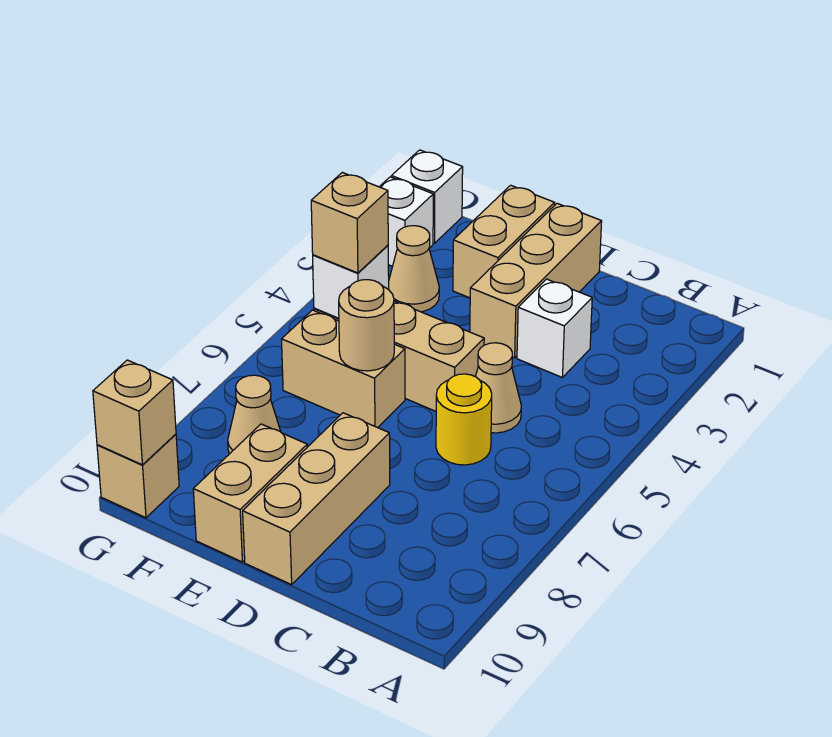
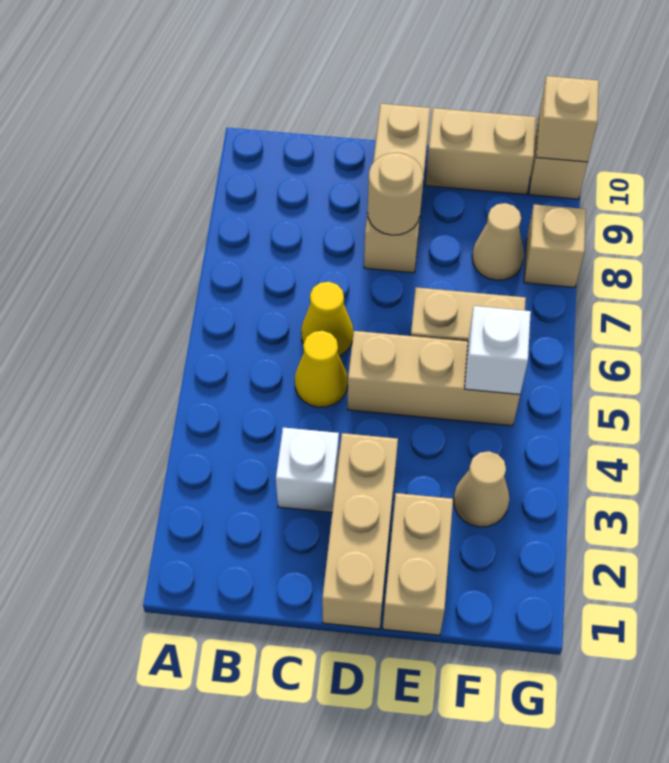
tan cone C5 level 1 -> yellow cone C5 level 1
yellow round brick C6 level 1 -> yellow cone C6 level 1
tan round brick E6 level 2 -> tan round brick D8 level 2
tan brick E9:E10 level 1 -> tan brick E10:F10 level 1
tan brick F5 level 3 -> tan brick G8 level 1
white brick G1 level 1 -> none
white brick G2 level 1 -> none

